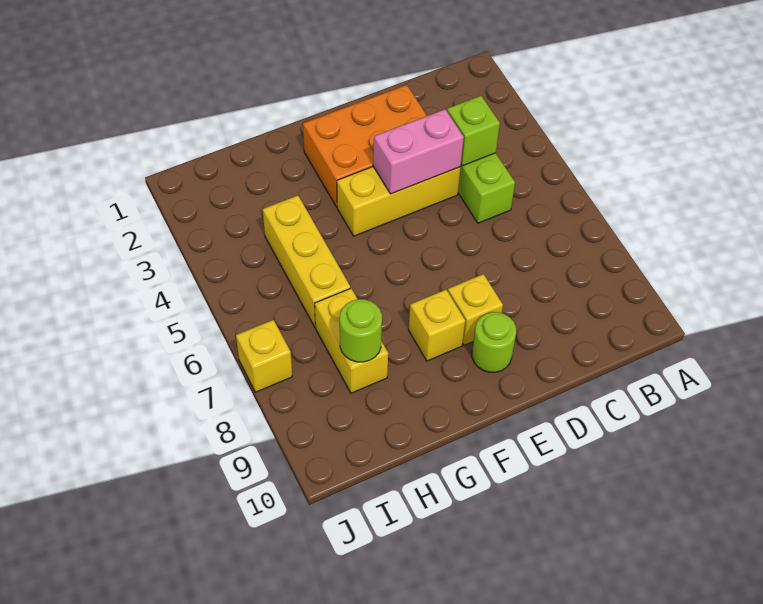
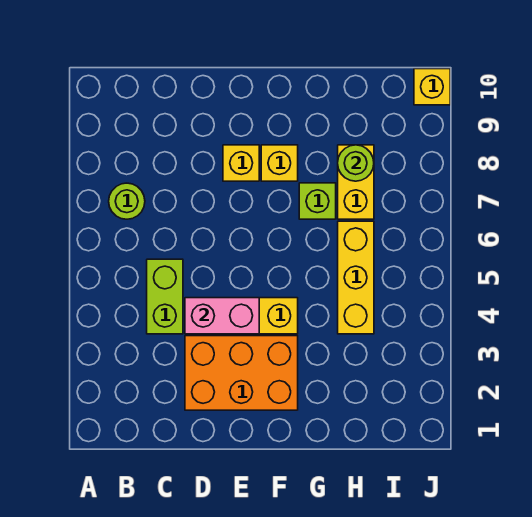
lime brick C4 level 2 -> lime brick G7 level 1
lime round brick E9 level 1 -> lime round brick B7 level 1
yellow brick J7 level 1 -> yellow brick J10 level 1

